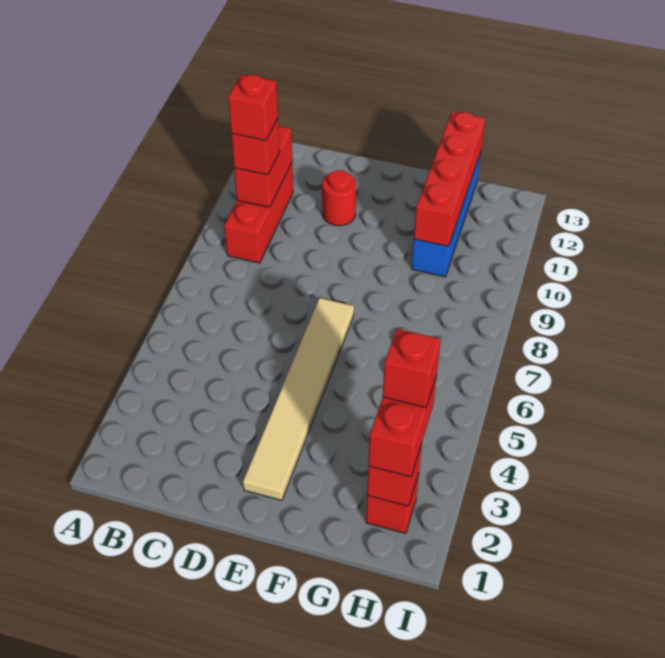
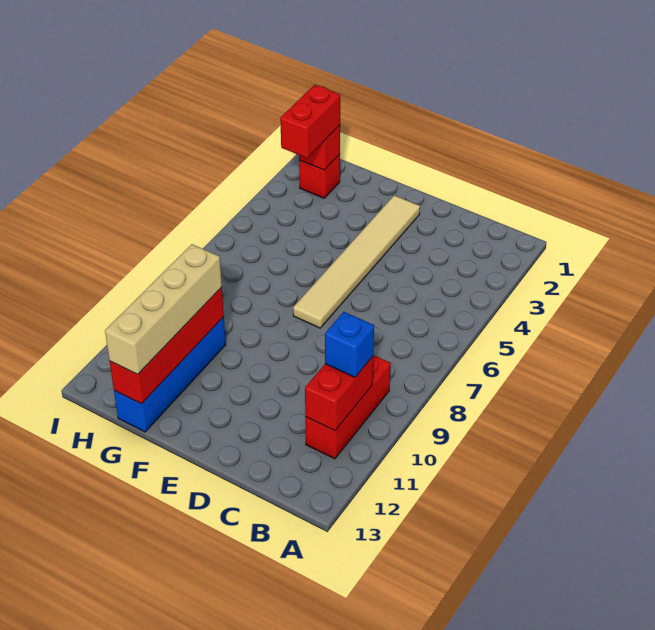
red brick B10 level 3 -> blue brick B10 level 3
red brick B10 level 4 -> none
red round brick D11 level 1 -> none
none -> tan brick G10:G13 level 3
red brick H3 level 4 -> none

